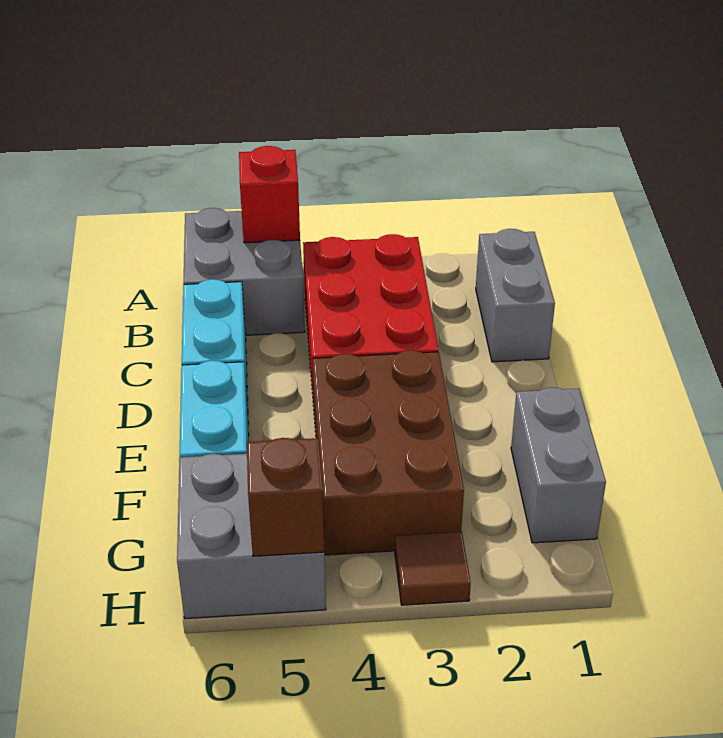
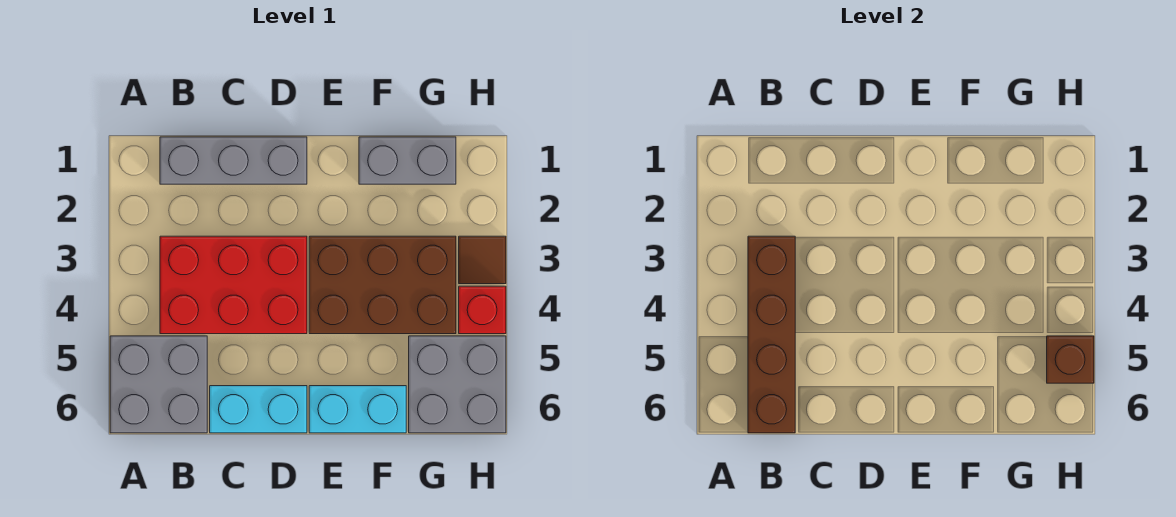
red brick A5 level 2 -> red brick H4 level 1
grey brick B1:C1 level 1 -> grey brick B1:D1 level 1
none -> brown brick B3:B6 level 2

